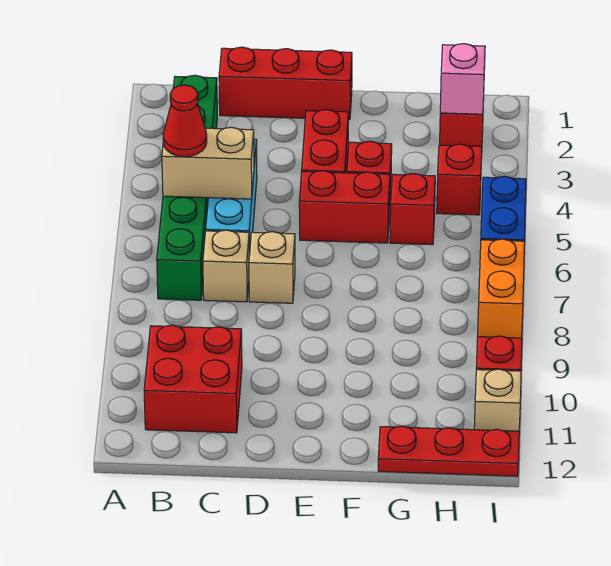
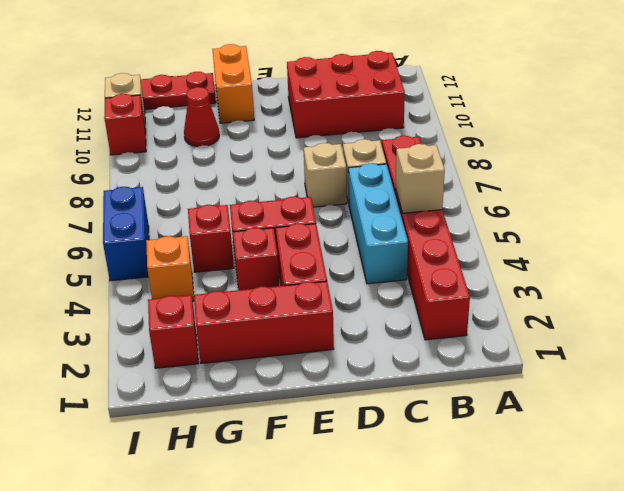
green brick B2:B7 level 1 -> red brick B2:B7 level 1
tan brick B5:C5 level 2 -> tan brick B5 level 2
red cone B5 level 3 -> red cone G10 level 1
red brick B10:C11 level 1 -> red brick B10:D11 level 1
red brick C1:E1 level 1 -> red brick E2:G2 level 1
pink brick H2 level 2 -> none
red brick H4 level 1 -> orange brick H4 level 1
orange brick I7:I8 level 1 -> orange brick F11:F12 level 1

